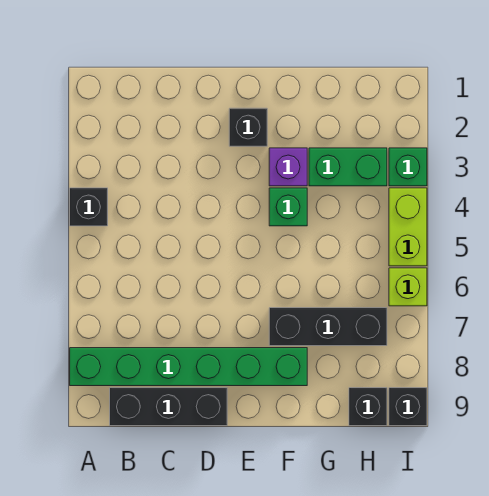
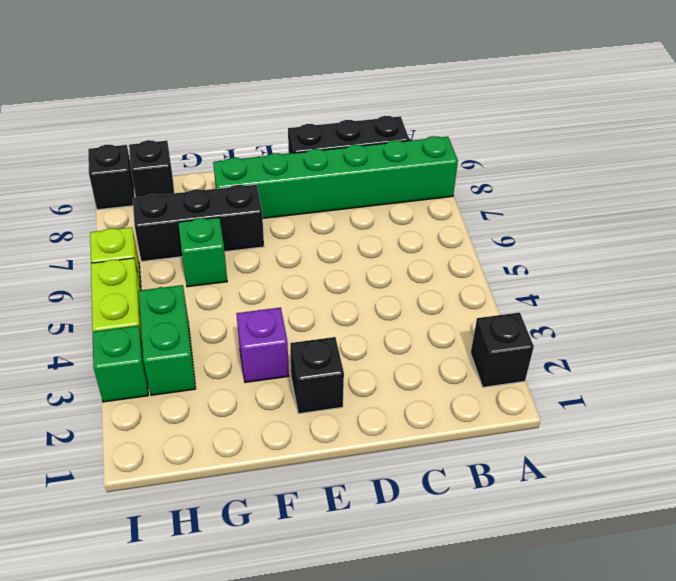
black brick A4 level 1 -> black brick A2 level 1
green brick F4 level 1 -> green brick G6 level 1
green brick G3:H3 level 1 -> green brick H3:H4 level 1

